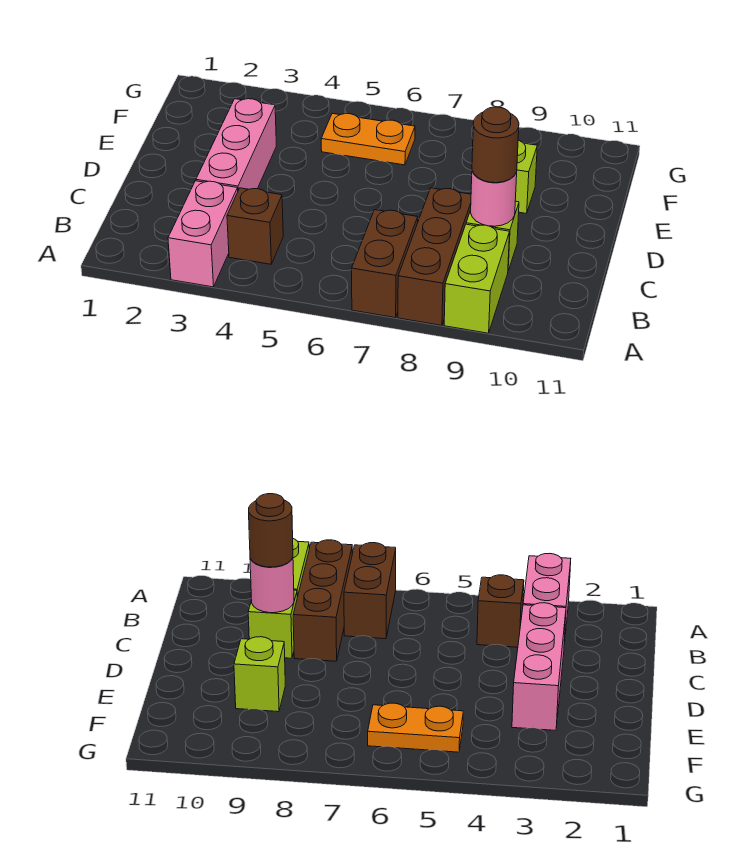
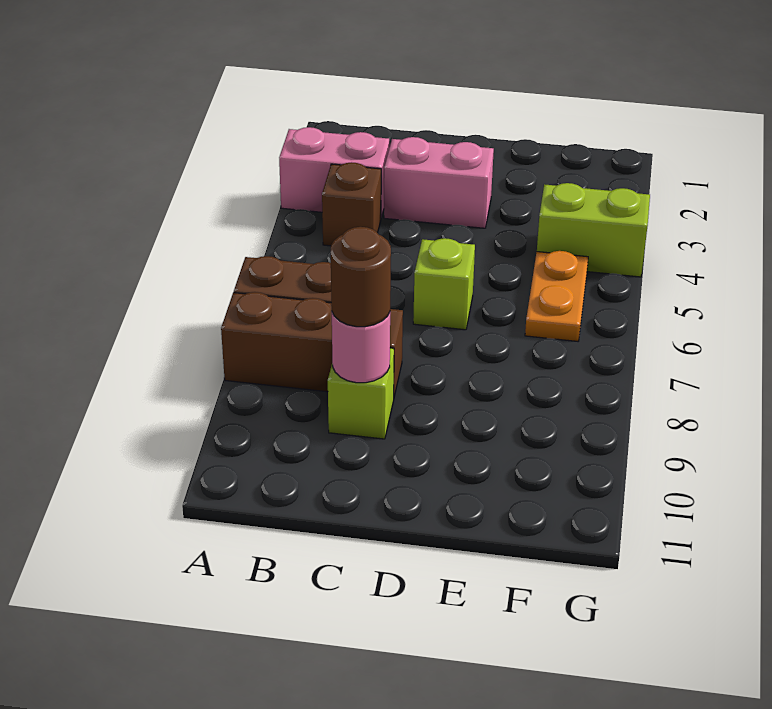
lime brick A9:B9 level 1 -> lime brick F4:G4 level 1
pink brick C3:E3 level 1 -> pink brick C3:D3 level 1
lime brick E9 level 1 -> lime brick D6 level 1

